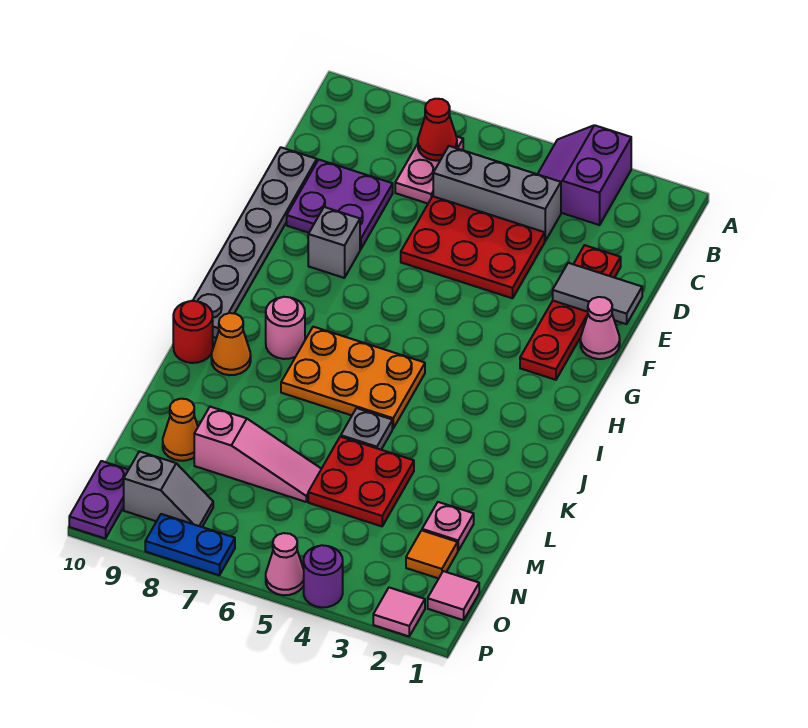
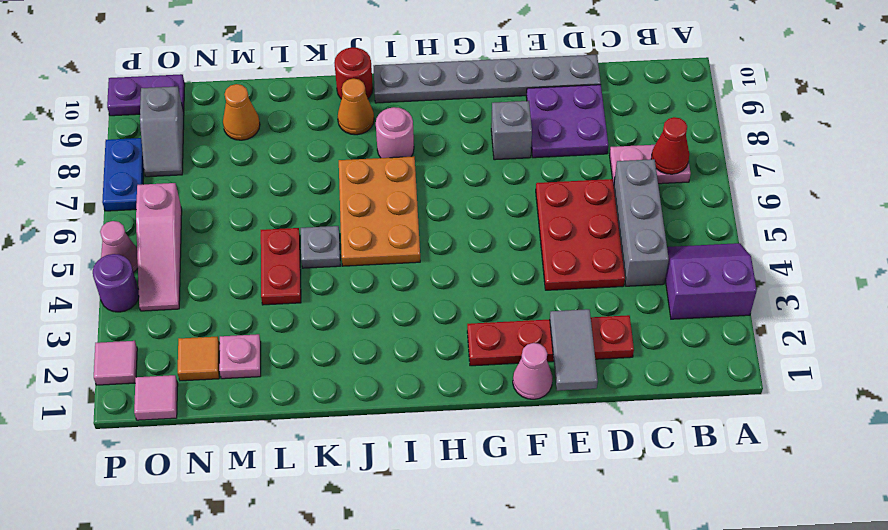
red plate L4:M5 level 1 -> red plate L4:L5 level 1
pink slope M6:M8 level 1 top 8 -> pink slope O4:O6 level 1 top 6

